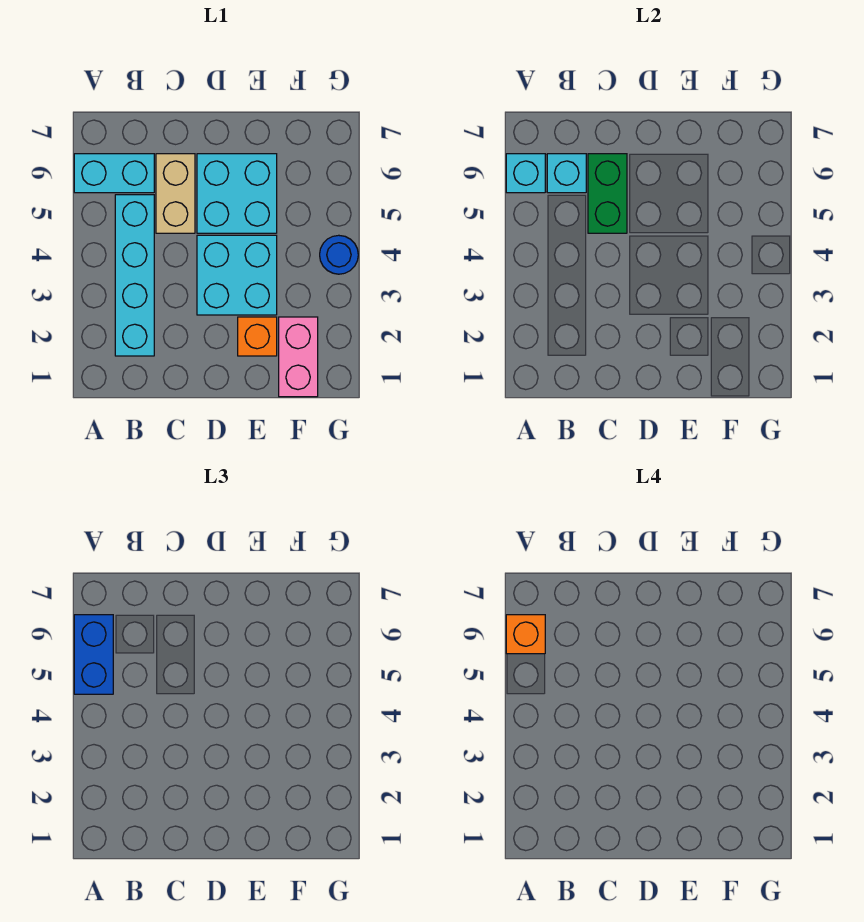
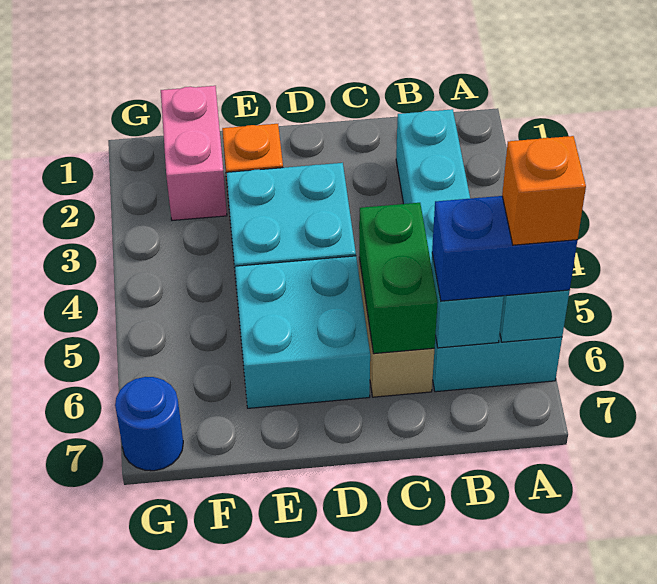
blue brick A5:A6 level 3 -> blue brick A6:B6 level 3
blue round brick G4 level 1 -> blue round brick G7 level 1

